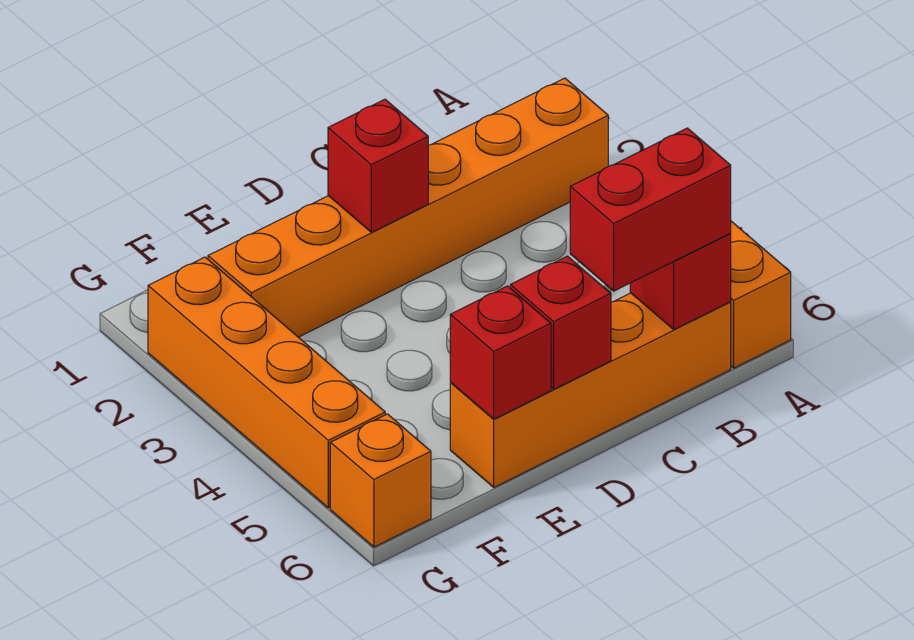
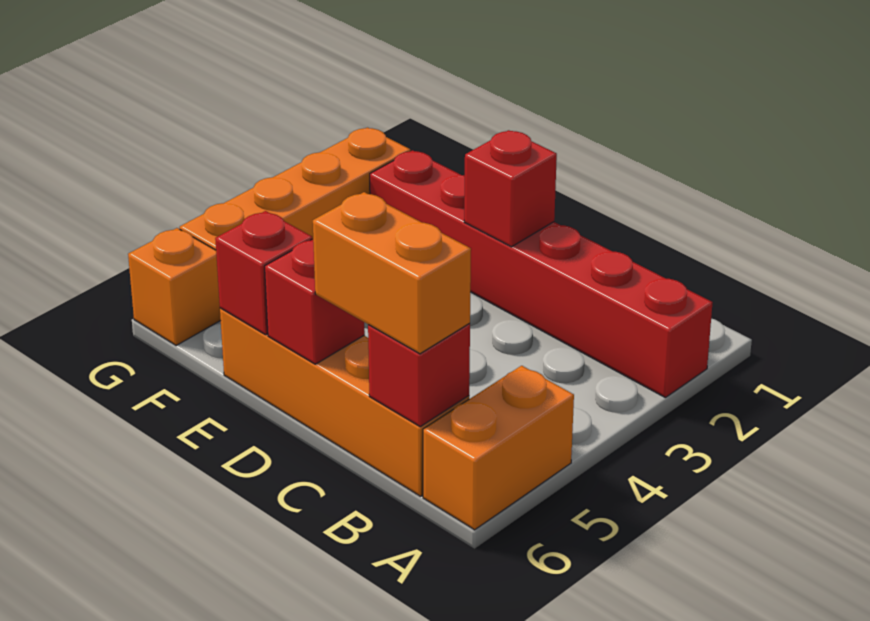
orange brick A2:F2 level 1 -> red brick A2:F2 level 1
red brick B6:C6 level 3 -> orange brick B6:C6 level 3

